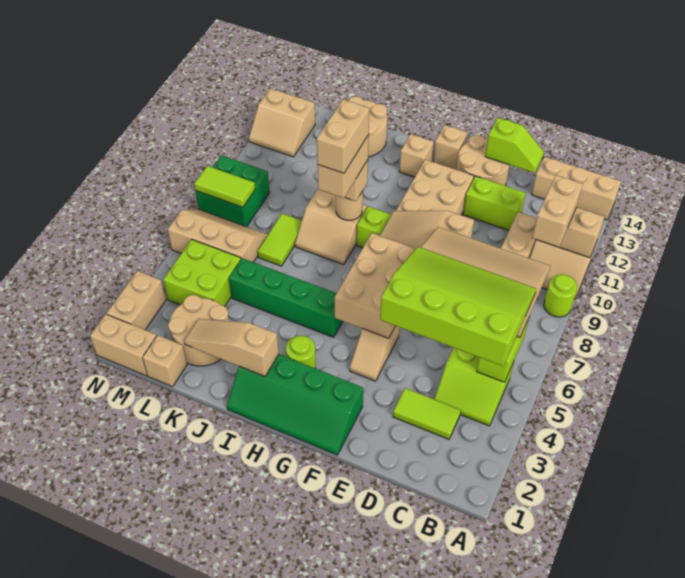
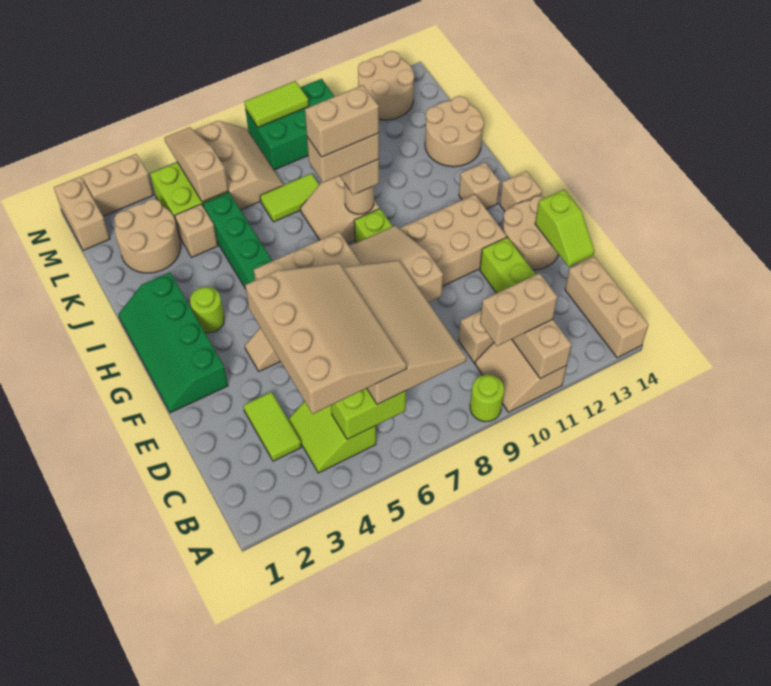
lime slope B4:E6 level 4 top 4 -> tan slope B4:E6 level 4 top 4
tan slope I2:K2 level 2 top I -> tan slope L5:N5 level 2 top L
tan brick L1 level 1 -> tan brick K4 level 1
green brick M8:N9 level 1 -> green brick M8:N10 level 1
lime tile M8:N8 level 2 -> lime tile N8:N9 level 2
tan slope M12:N13 level 1 top 13 -> tan round brick M12:N13 level 1

